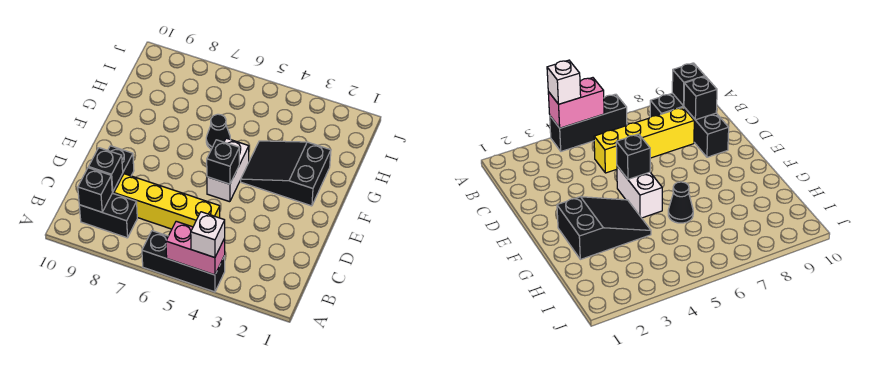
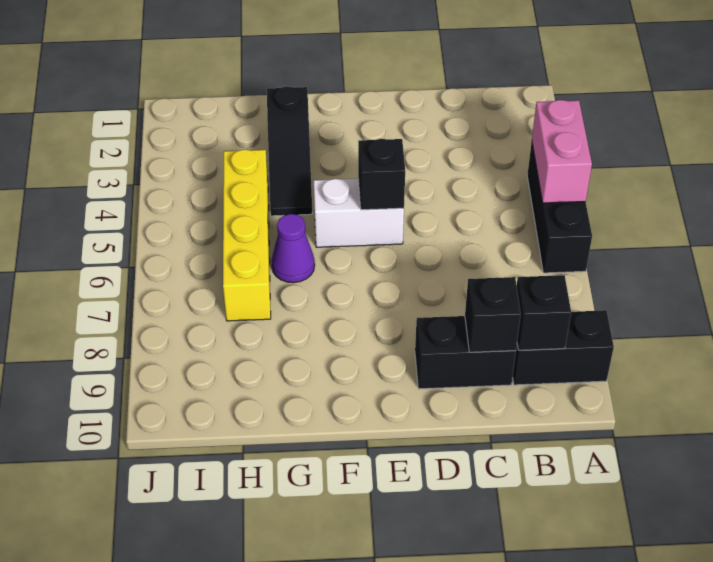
white brick A4 level 3 -> none
black brick B8:B9 level 1 -> black brick A9:B9 level 1
yellow brick C5:C8 level 1 -> yellow brick H4:H7 level 1
black slope F2:G4 level 1 top 2 -> black slope G2:G4 level 1 top 2
black cone G6 level 1 -> purple cone G6 level 1

